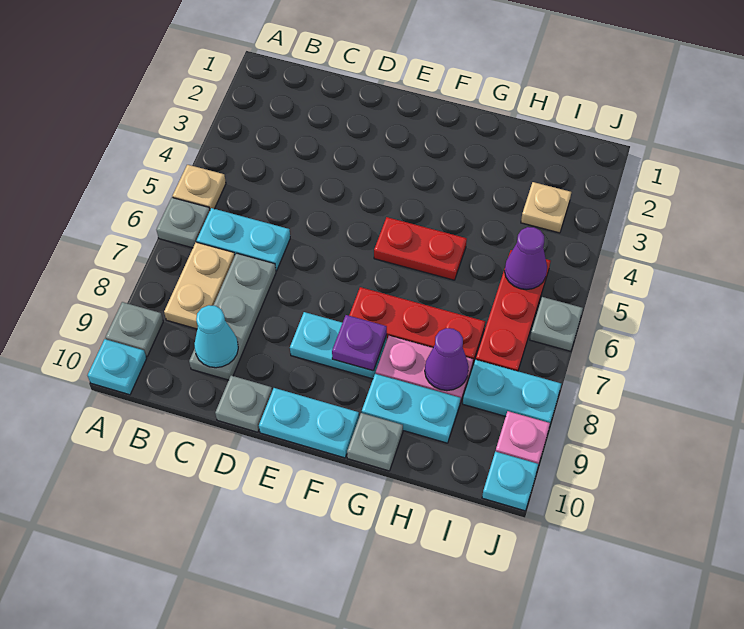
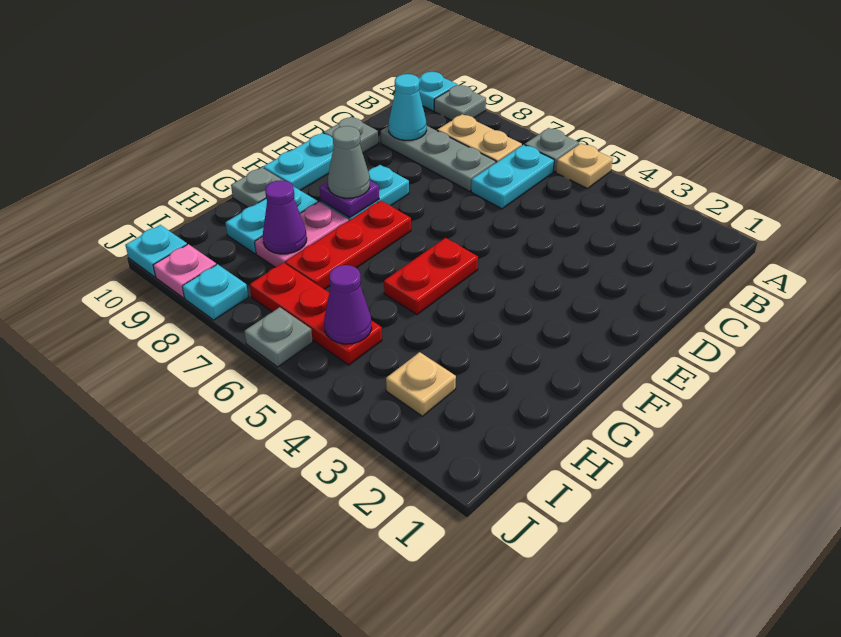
none -> grey cone F8 level 3
cyan plate I8:J8 level 1 -> cyan plate J8 level 1

